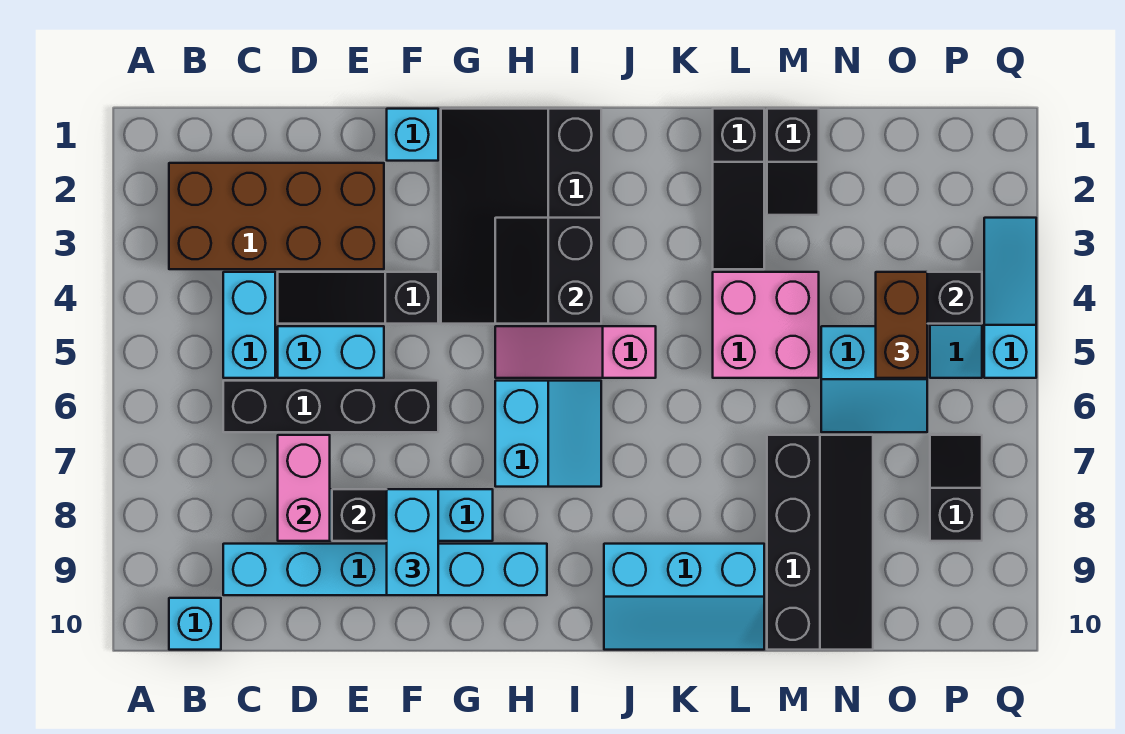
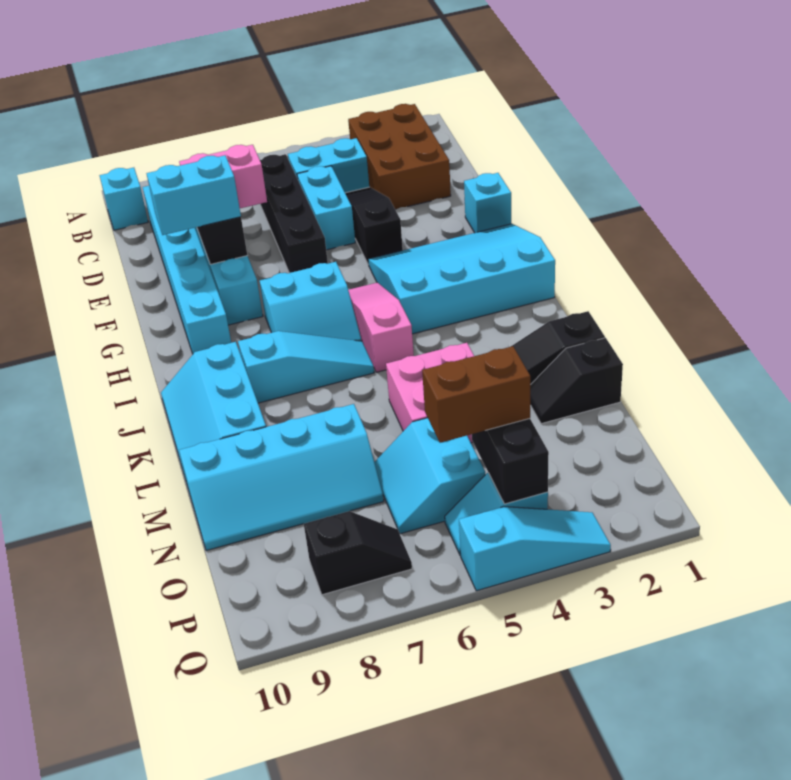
brown brick B2:E3 level 1 -> brown brick B2:D3 level 1
black slope G1:I4 level 1 top I -> cyan slope G1:I4 level 1 top I
black slope H3:I4 level 2 top I -> none
none -> cyan slope J6:J8 level 1 top 8
black slope M7:N10 level 1 top M -> cyan slope M7:N10 level 1 top M

